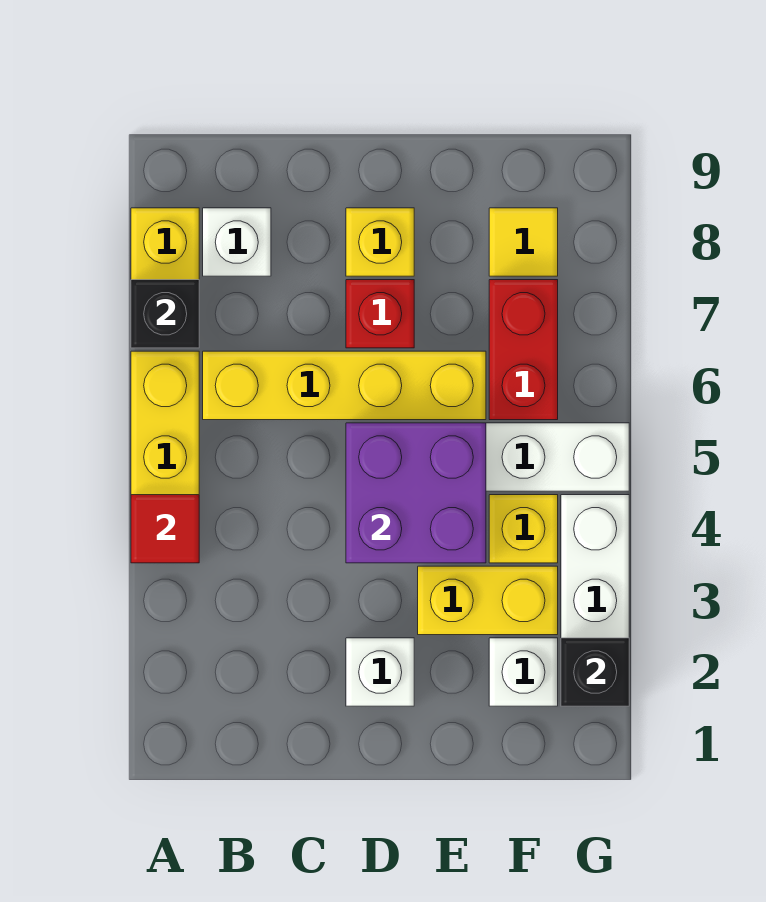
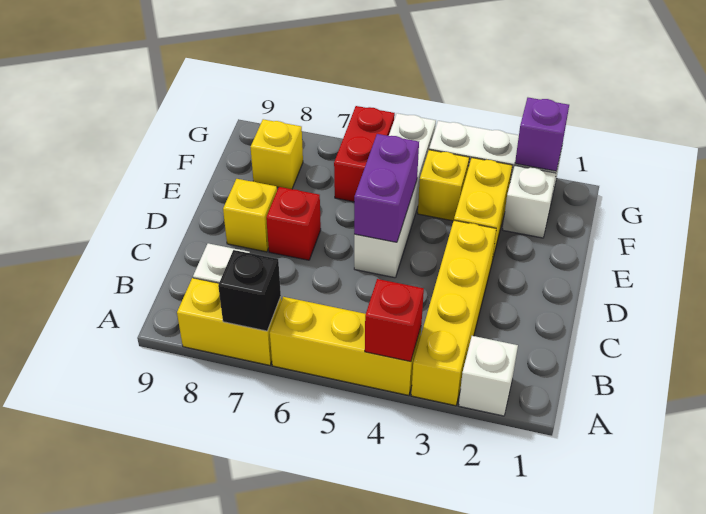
red tile A4 level 2 -> red brick A4 level 2
yellow brick B6:E6 level 1 -> yellow brick A3:D3 level 1
white brick D2 level 1 -> white brick A2 level 1
purple brick D4:E5 level 2 -> purple brick D5:E5 level 2
red brick F6:F7 level 1 -> red brick F6:G6 level 1
yellow tile F8 level 1 -> yellow brick F8 level 1
black brick G2 level 2 -> purple brick G2 level 2

